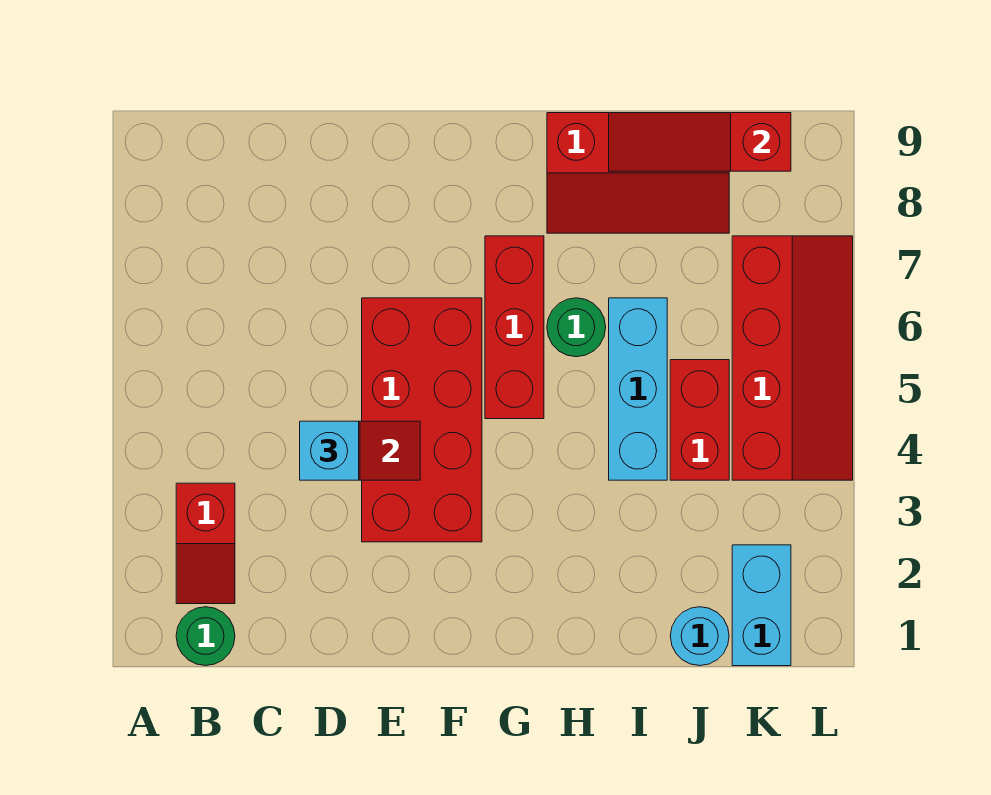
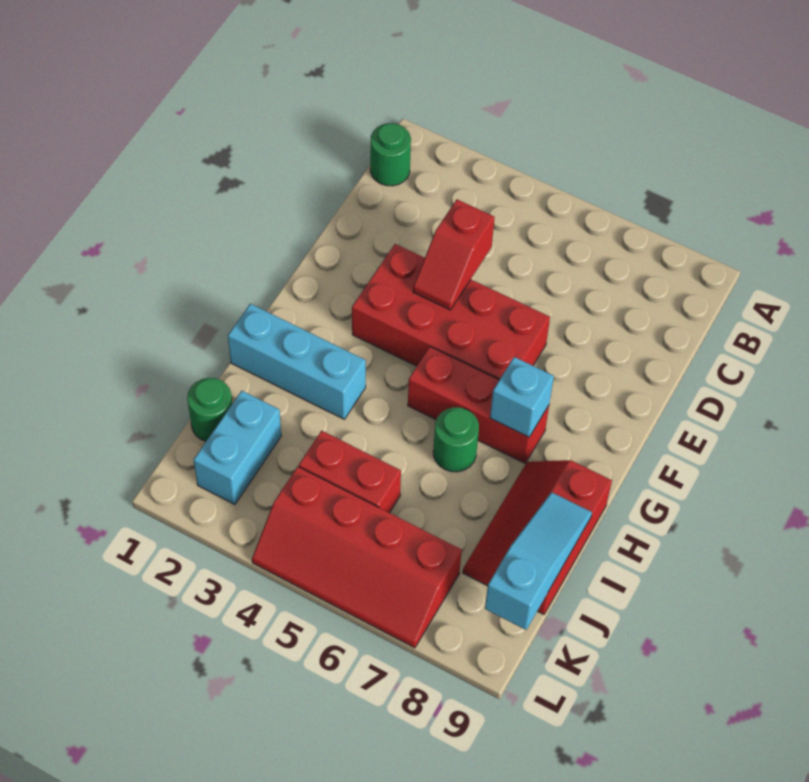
red slope B2:B3 level 1 top 3 -> none
cyan brick D4 level 3 -> cyan brick G7 level 2
cyan brick I4:I6 level 1 -> cyan brick H1:H3 level 1
red slope I9:K9 level 2 top K -> cyan slope I9:K9 level 2 top K
cyan round brick J1 level 1 -> green round brick J1 level 1
cyan brick K1:K2 level 1 -> cyan brick J2:K2 level 1

